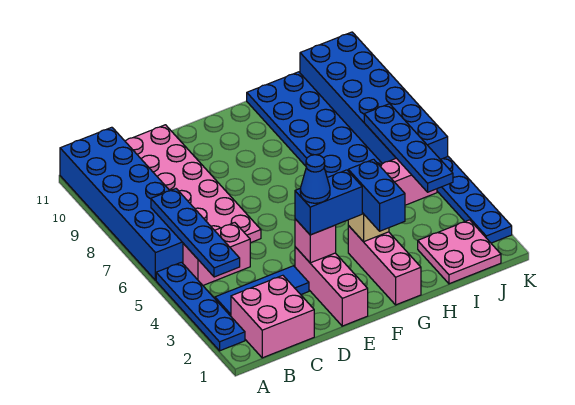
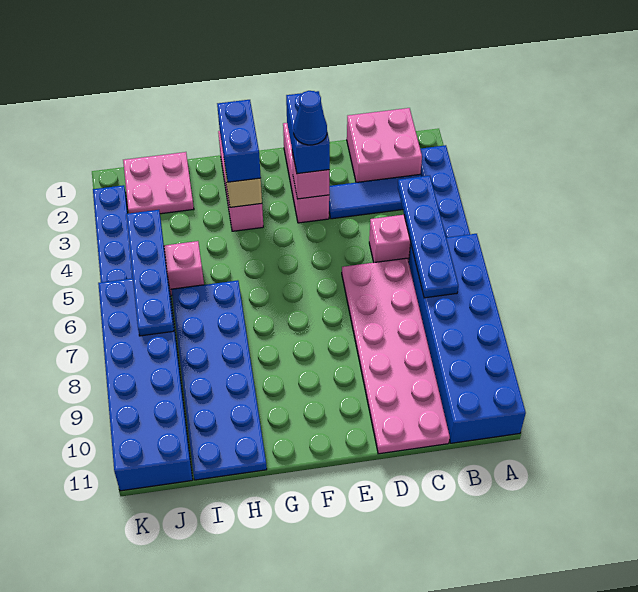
blue brick E3:F3 level 3 -> blue brick E2:E3 level 3

